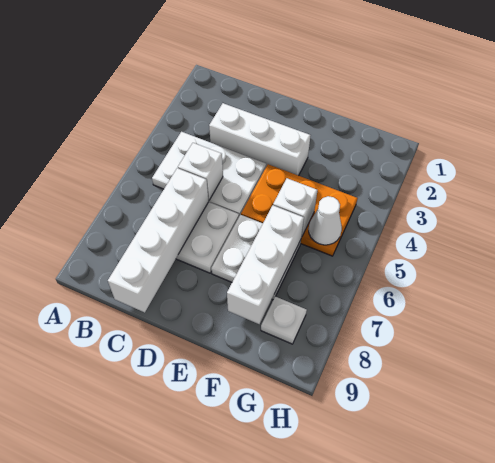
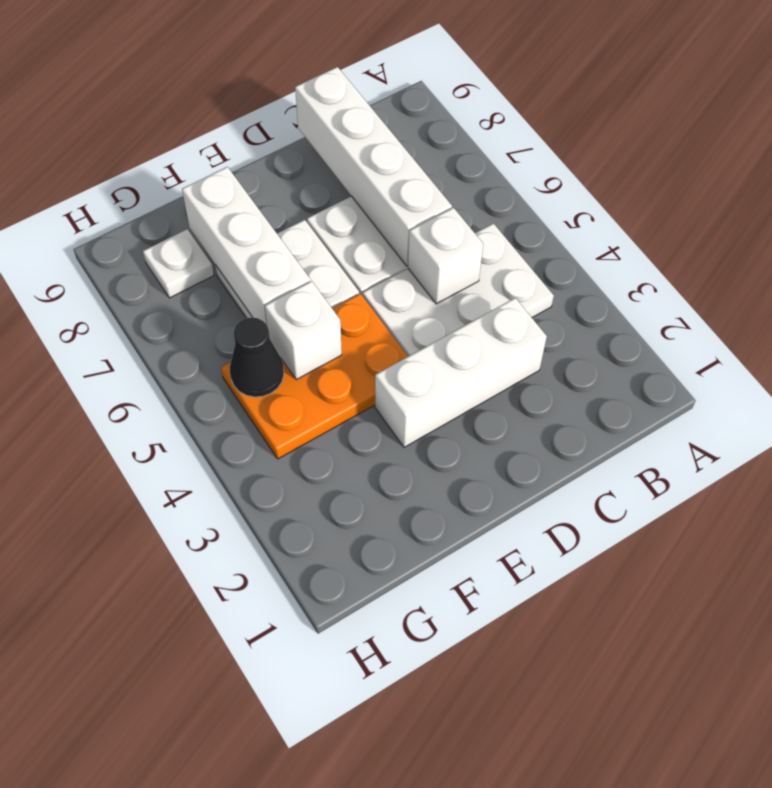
white cone G5 level 2 -> black cone G5 level 2

